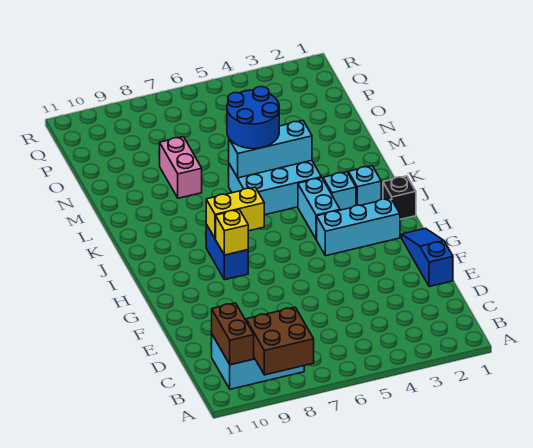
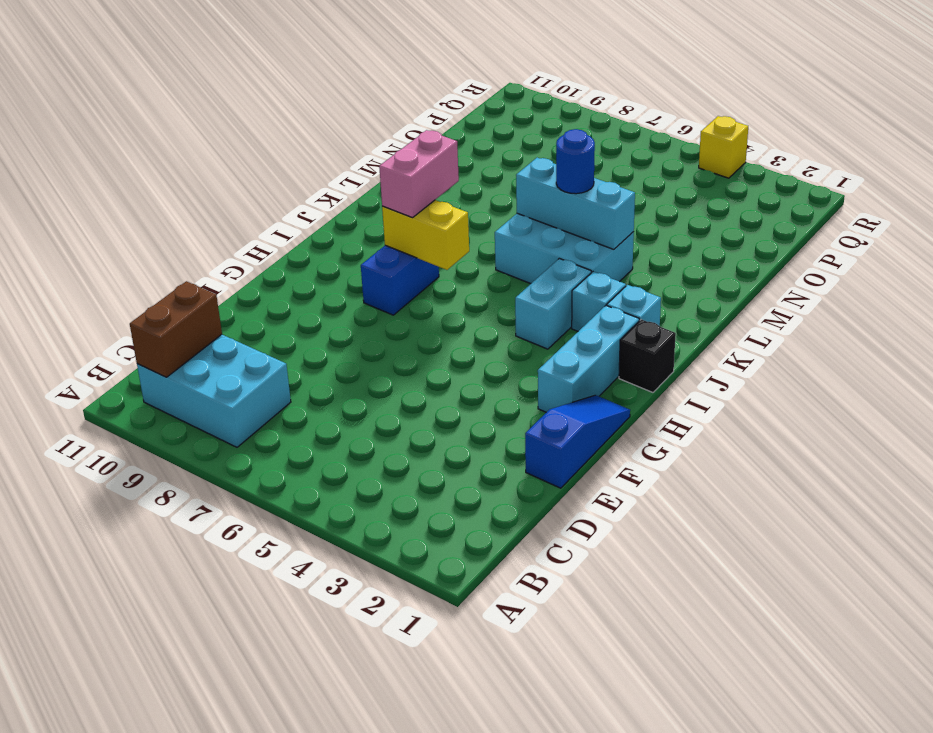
brown brick A8:B9 level 2 -> none
cyan brick H2:H4 level 1 -> cyan brick G2:I2 level 1
yellow brick H8 level 2 -> yellow brick R4 level 1
blue round brick L5:M6 level 3 -> blue round brick L5 level 3
pink brick M8:N8 level 1 -> pink brick I8:J8 level 3

